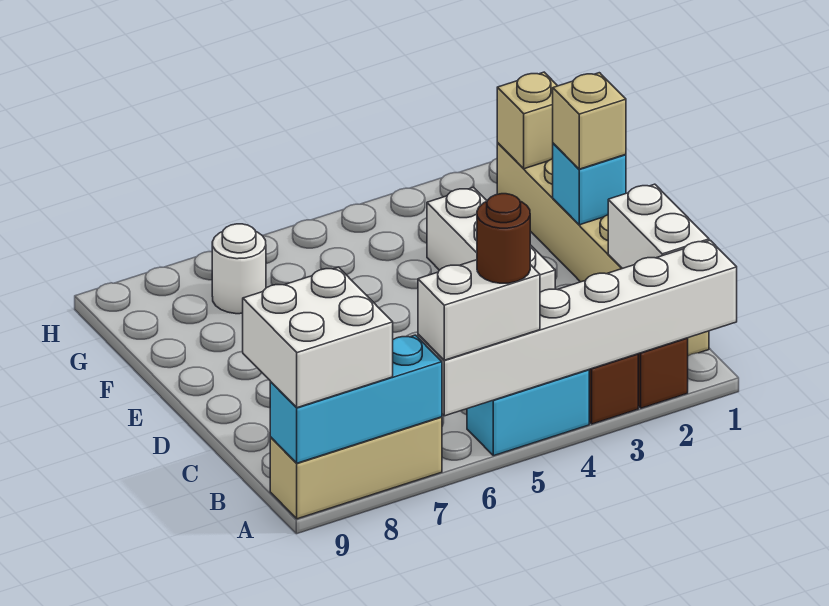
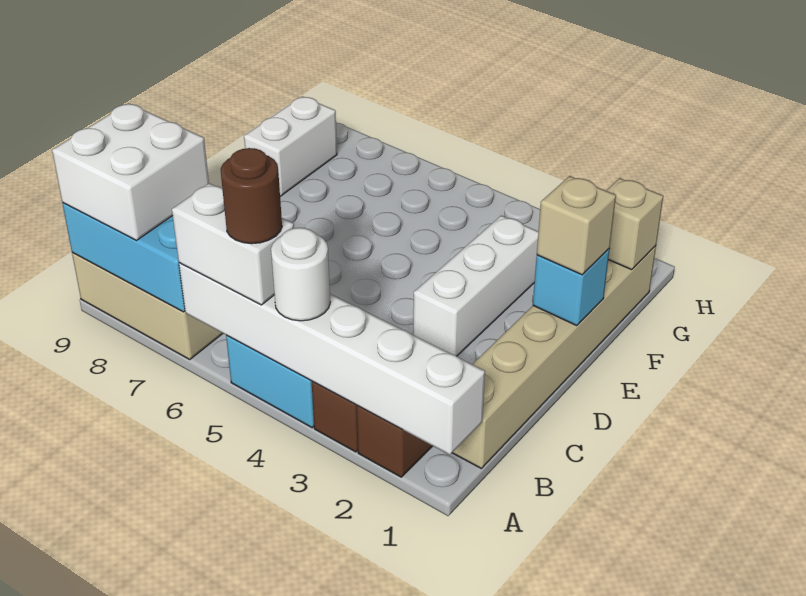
white brick B1:C1 level 2 -> white brick F9:G9 level 1
white round brick G7 level 1 -> white round brick A4 level 3

